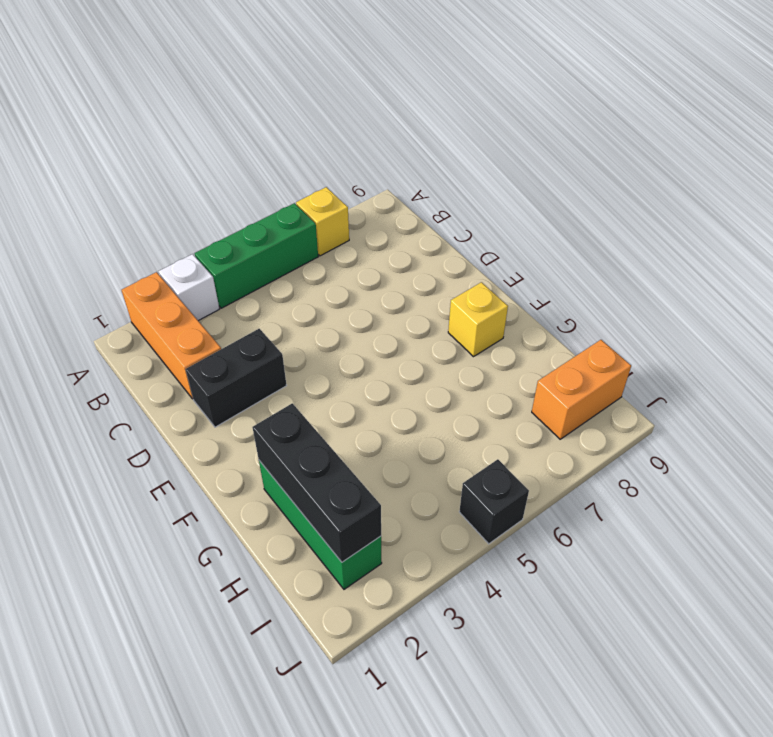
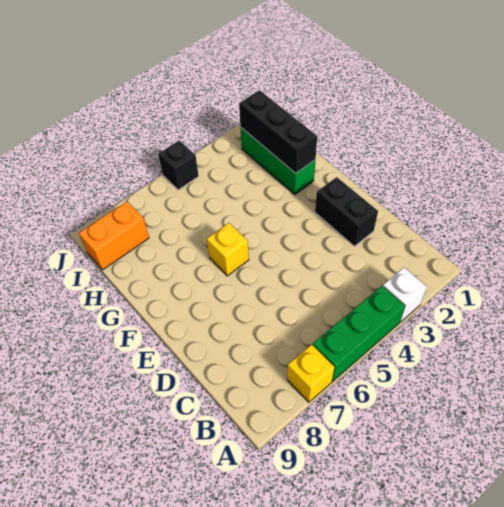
orange brick A2:C2 level 1 -> none
black brick D2:D3 level 1 -> black brick D2:E2 level 1
yellow brick F8 level 1 -> yellow brick F6 level 1

